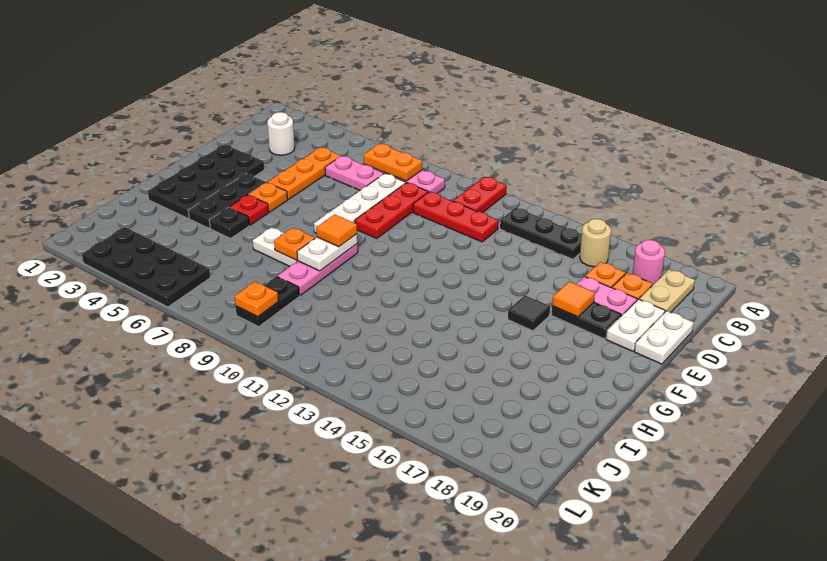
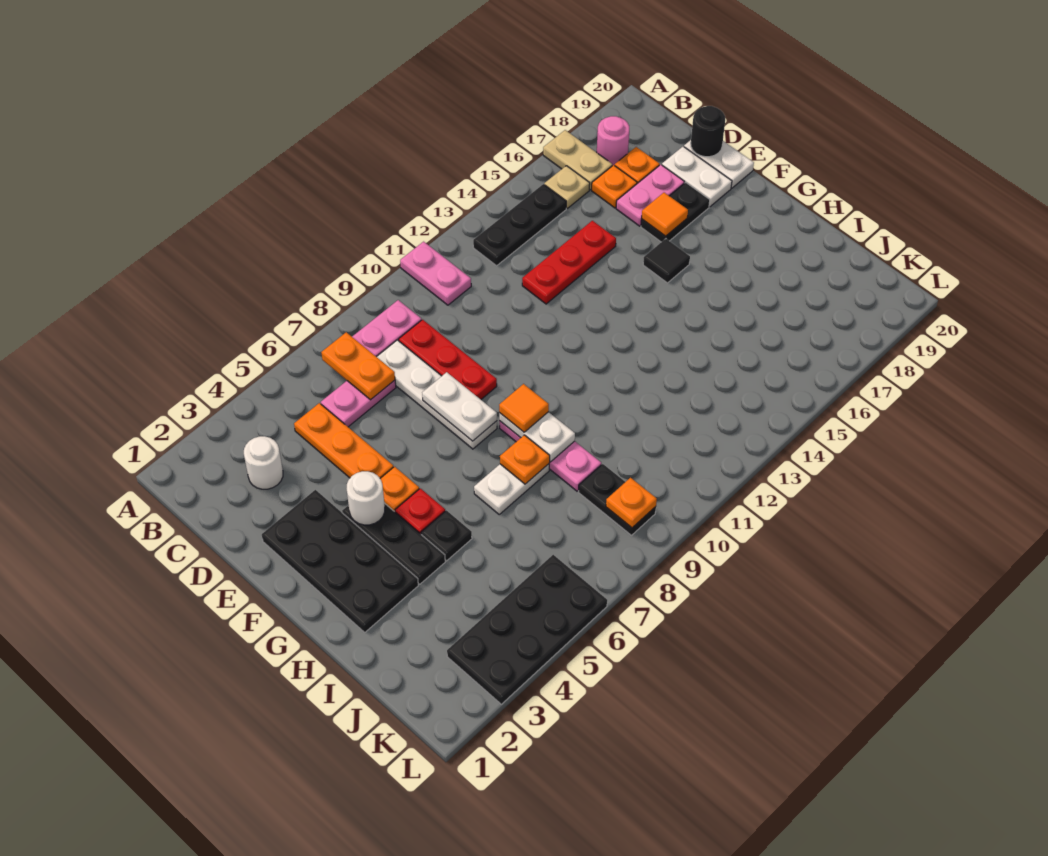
red plate A11:B11 level 1 -> pink plate A11:B11 level 1
orange plate B7:B8 level 2 -> orange plate B7:C7 level 2
tan round brick B16 level 1 -> tan plate B16 level 1
tan plate B19:C19 level 1 -> tan plate A17:B17 level 1
red plate C10:C12 level 1 -> red plate D13:D15 level 1
none -> black round brick D20 level 2
none -> white plate E8:F8 level 2
none -> white round brick F4 level 2

